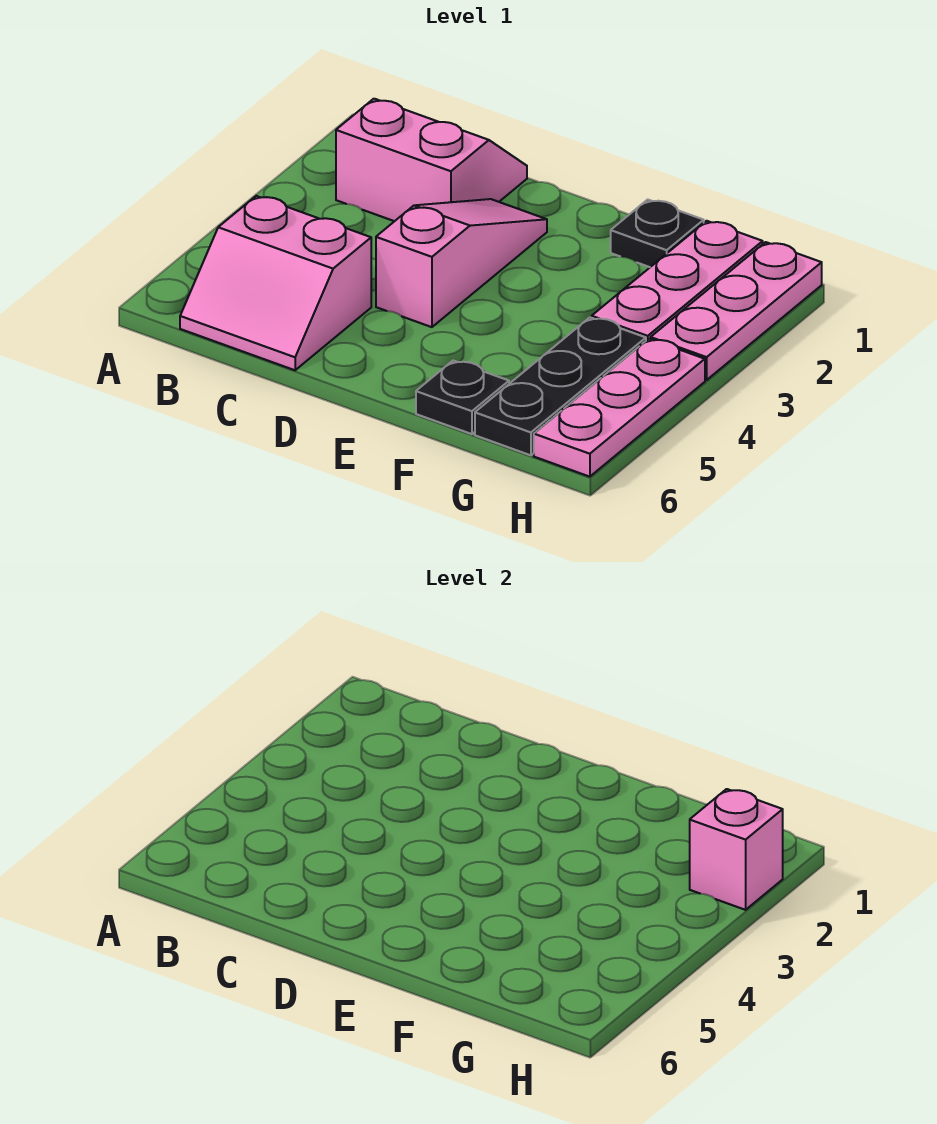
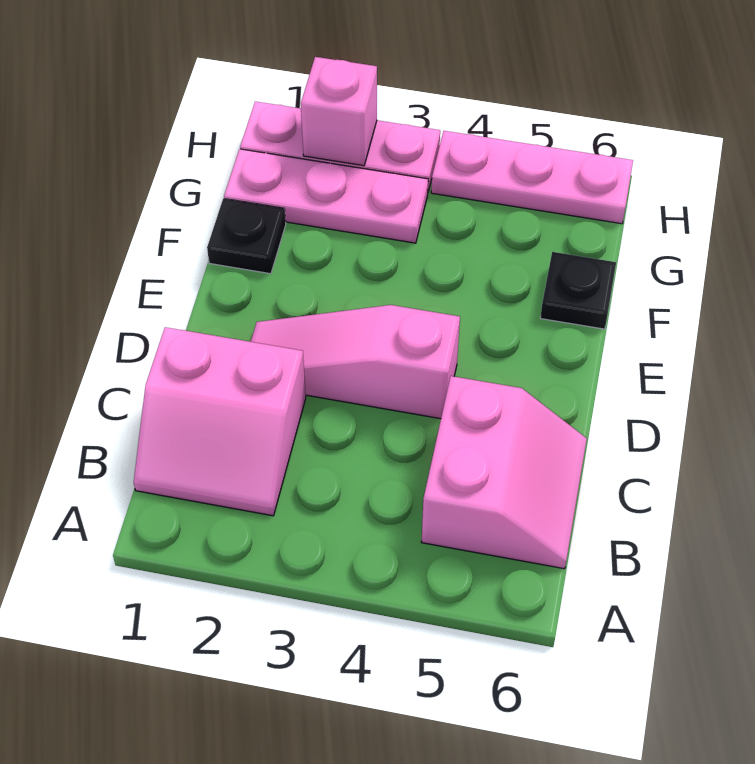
pink slope B1:C2 level 1 top 2 -> pink slope B1:C2 level 1 top C
black plate G4:G6 level 1 -> none

